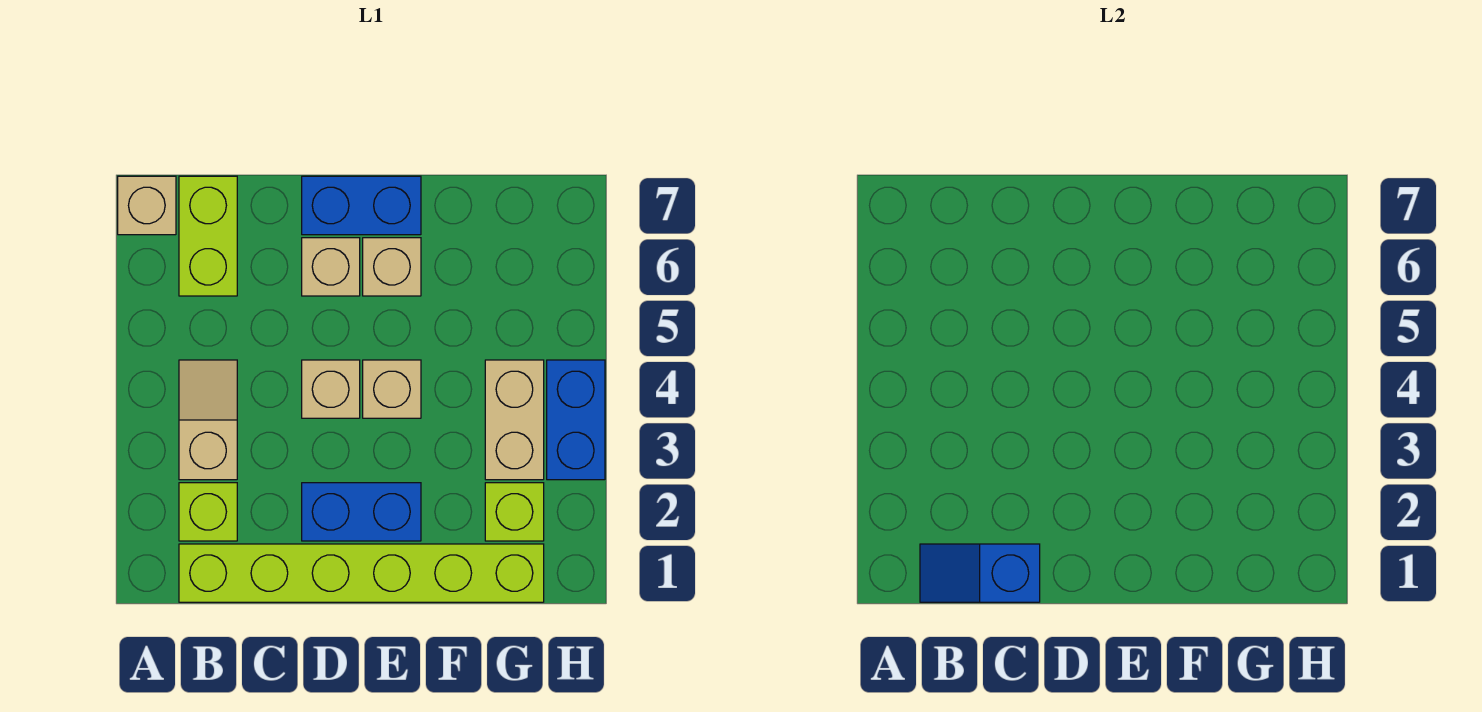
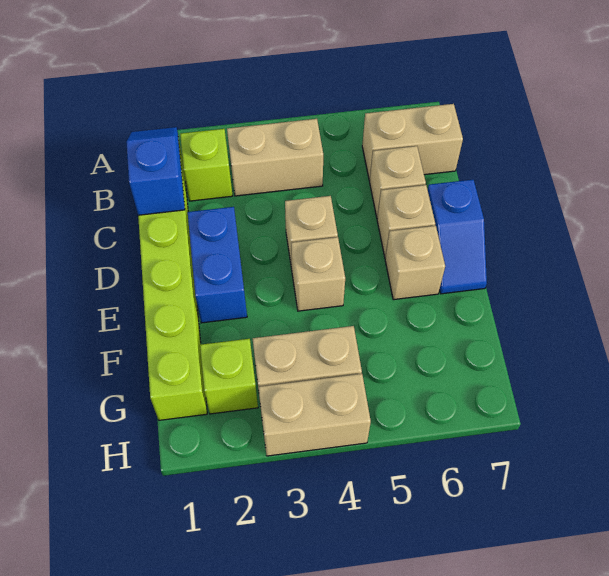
tan brick A7 level 1 -> tan brick C6 level 1
tan slope B3:B4 level 1 top 3 -> tan brick B3:B4 level 1
lime brick B6:B7 level 1 -> tan brick B6:B7 level 1
blue brick D7:E7 level 1 -> blue slope D7:E7 level 1 top D
blue brick H3:H4 level 1 -> tan brick H3:H4 level 1

